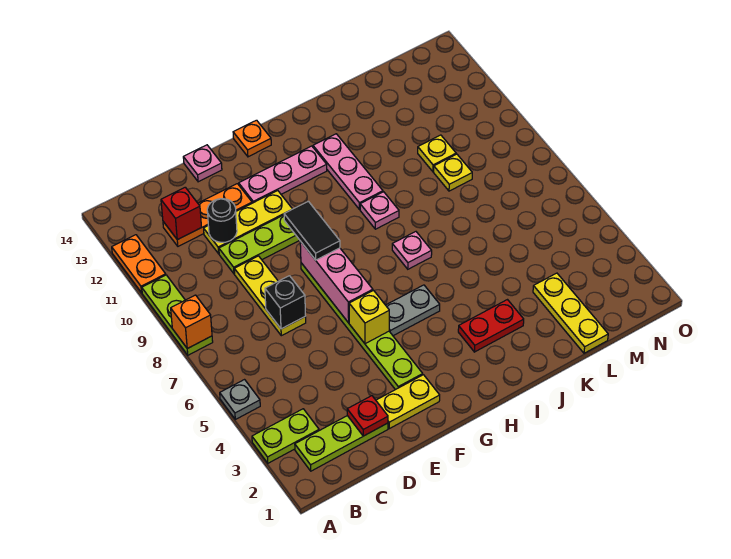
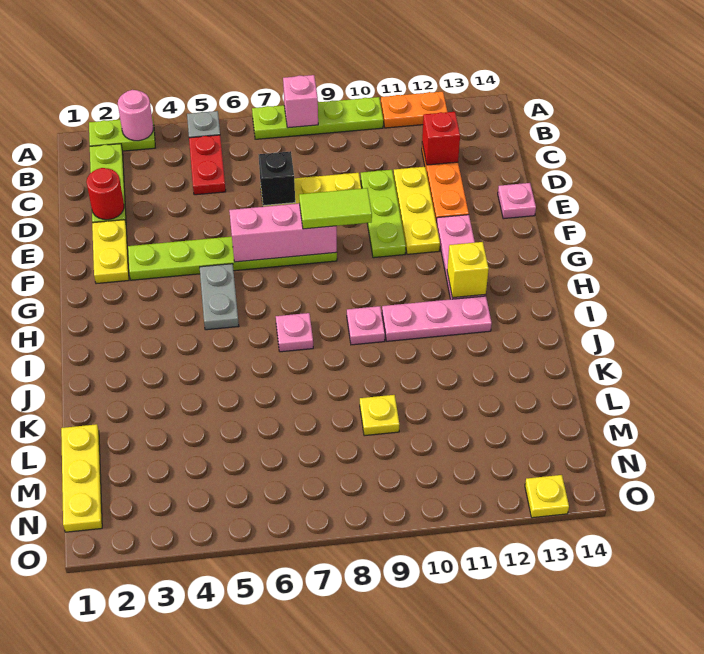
lime plate A3:B3 level 1 -> lime plate A2:A3 level 1
none -> pink round brick A3 level 2
lime plate A8:A10 level 1 -> lime plate A7:A10 level 1
orange brick A8 level 2 -> pink brick A8 level 2
red plate D2 level 2 -> red round brick D2 level 2
black round brick D11 level 2 -> none
yellow brick F5 level 2 -> yellow brick H12 level 2
black tile F8:F9 level 3 -> lime tile F8:F9 level 3
orange plate G14 level 1 -> none
red plate I3:J3 level 1 -> red plate B5:C5 level 1
yellow plate L1:L3 level 1 -> yellow plate L1:N1 level 1
yellow plate L10 level 1 -> yellow plate O13 level 1

